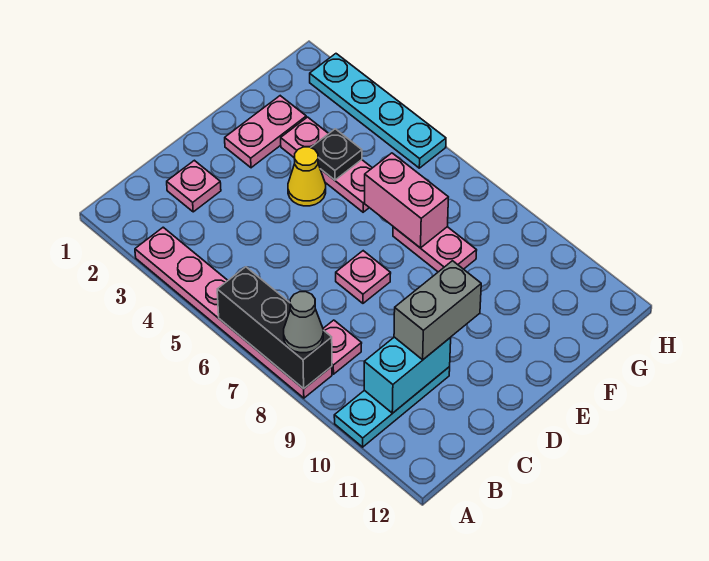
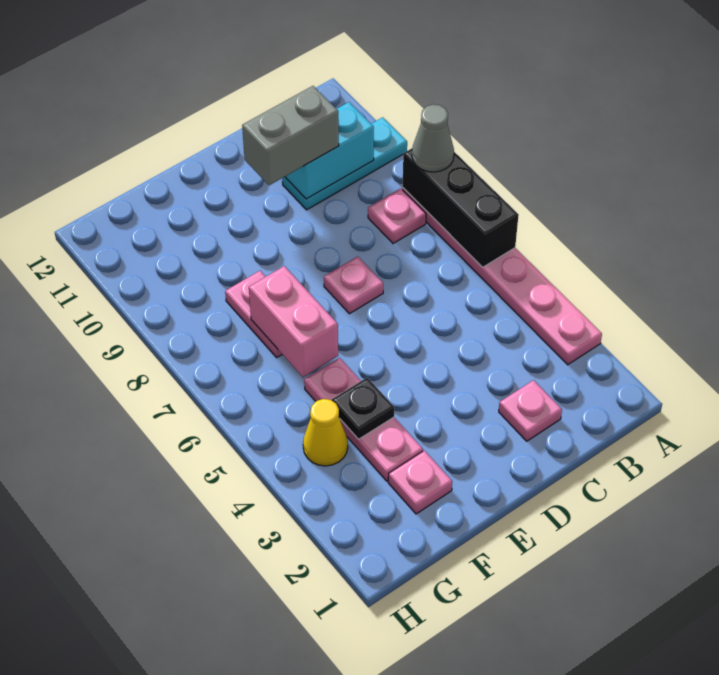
pink plate E2:F2 level 1 -> pink plate F2 level 1
yellow cone E4 level 1 -> yellow cone G4 level 1
cyan plate H2:H5 level 1 -> none

